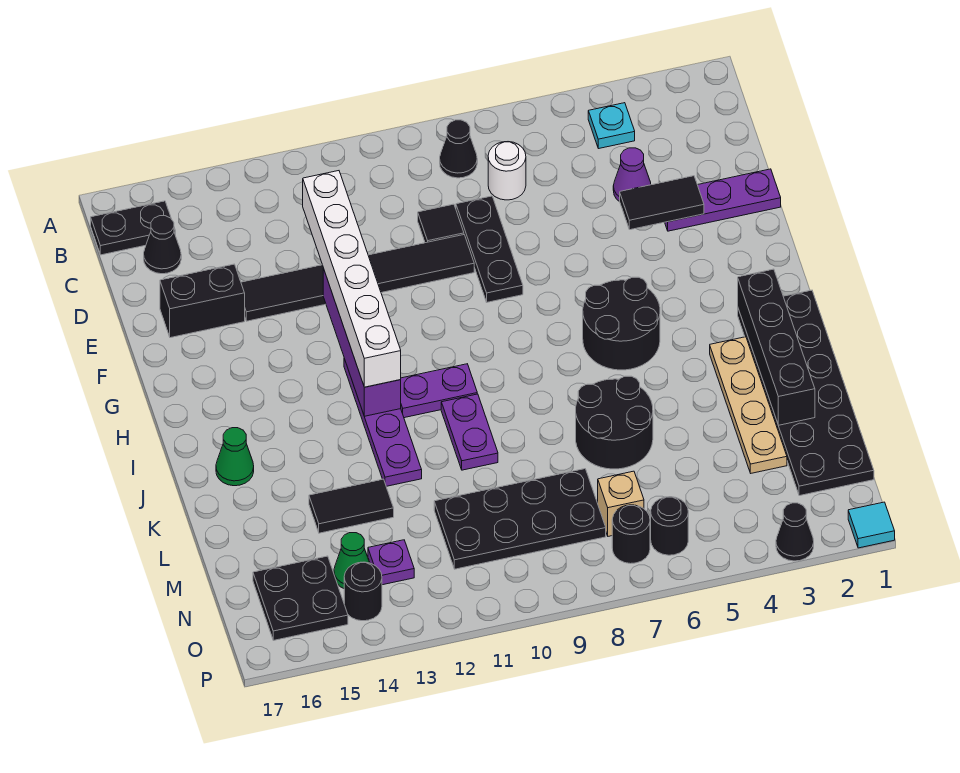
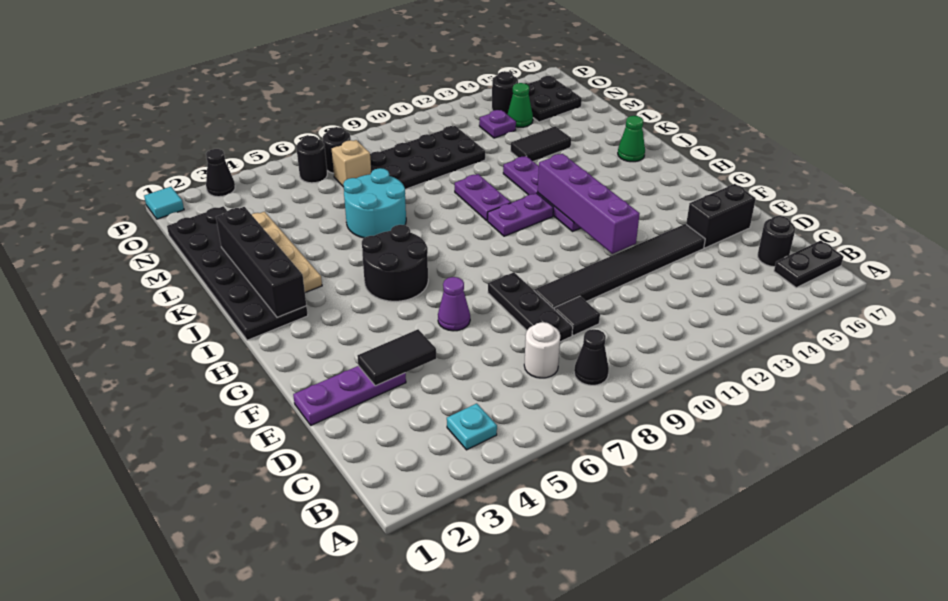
black cone C16 level 1 -> black round brick C16 level 1
purple cone D4 level 1 -> purple cone F6 level 1
white brick D12:I12 level 3 -> none
black round brick K6:L7 level 1 -> cyan round brick K6:L7 level 1

